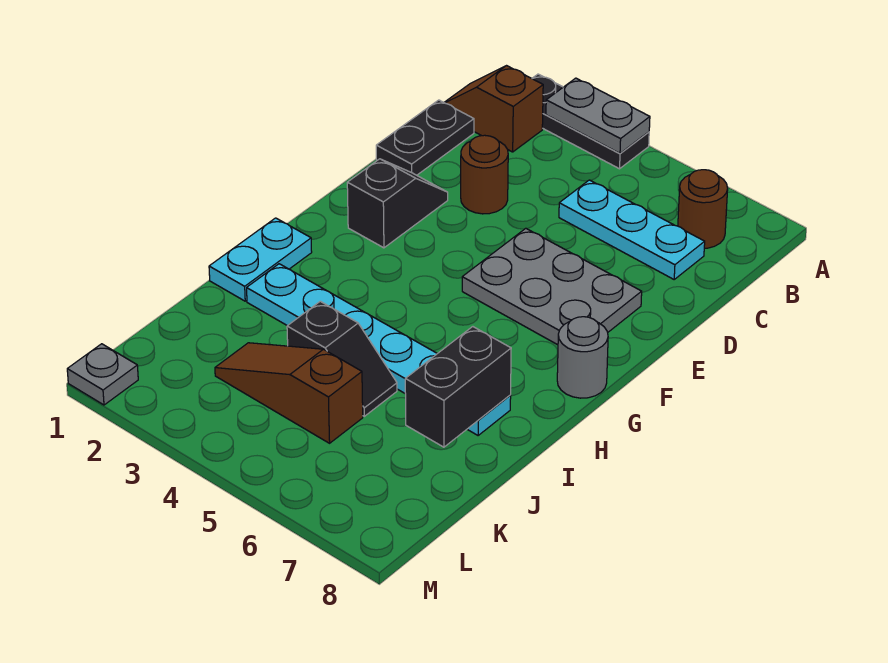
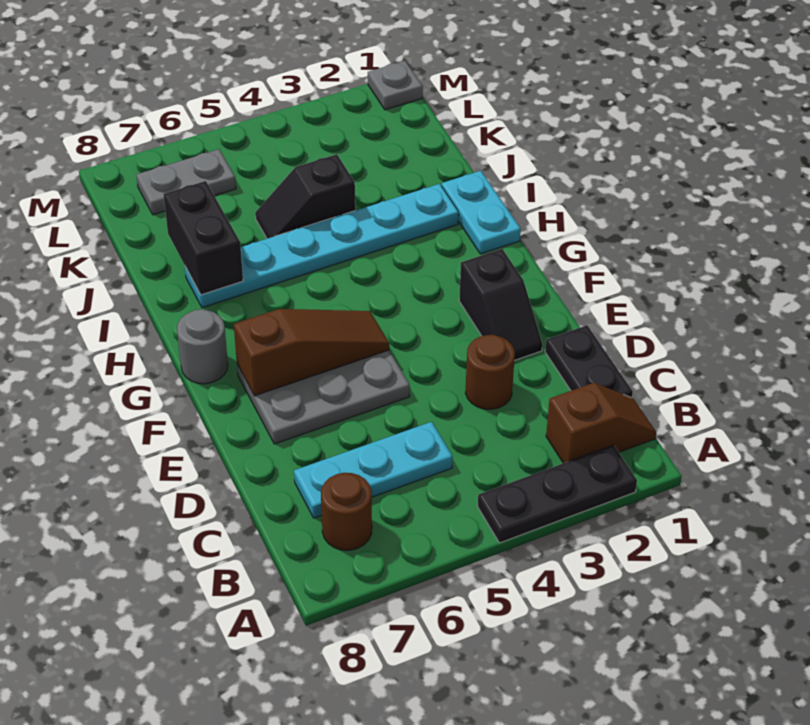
grey plate A3:A4 level 2 -> grey plate L6:L7 level 1
brown slope K3:K5 level 1 top 5 -> brown slope F5:F7 level 2 top 7

